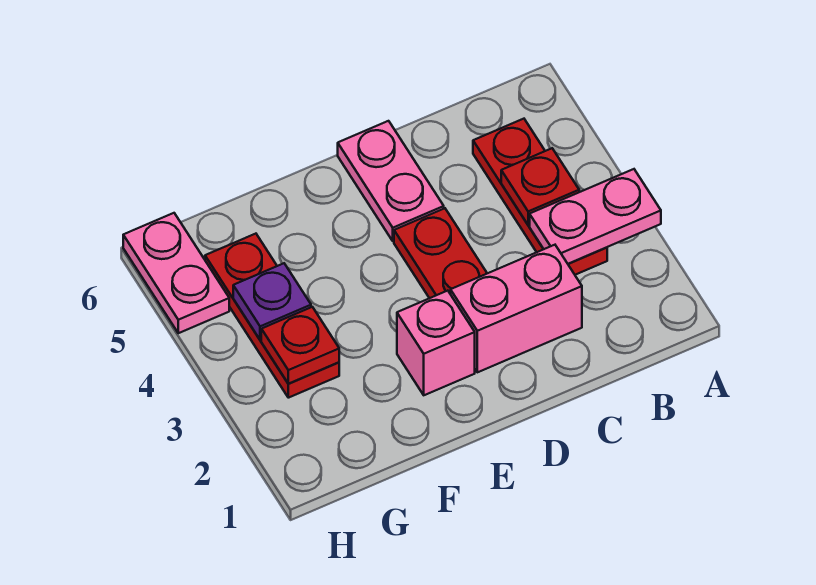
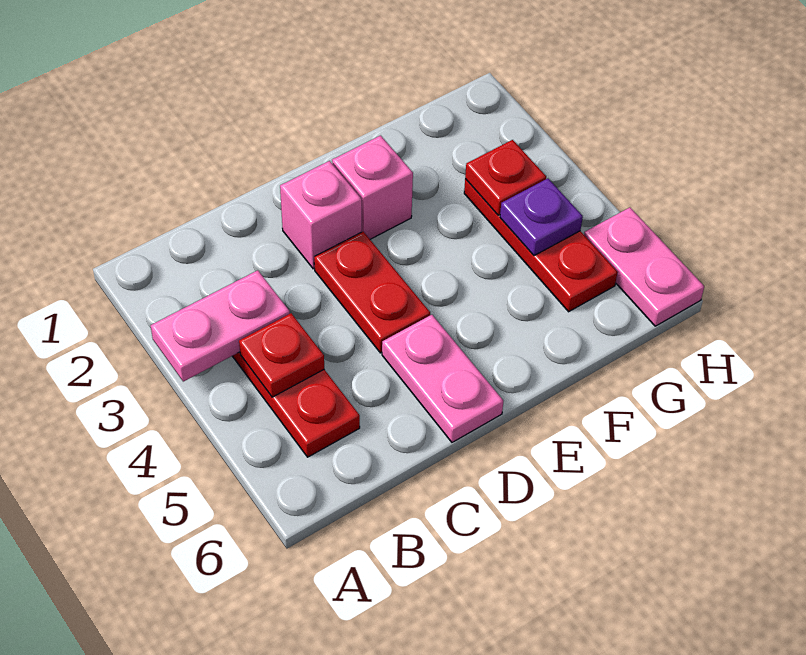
pink brick C2:D2 level 1 -> pink brick D2 level 1

